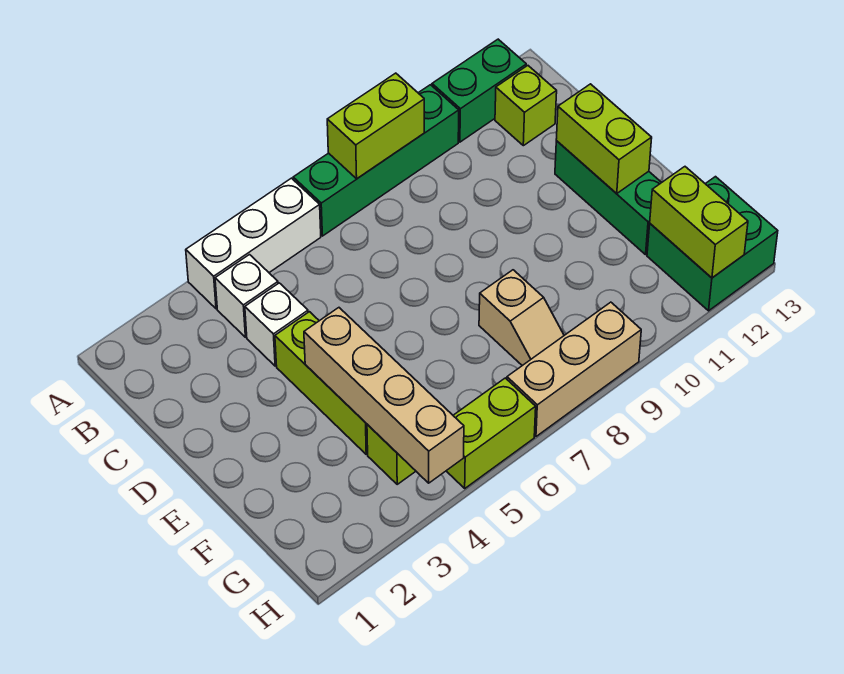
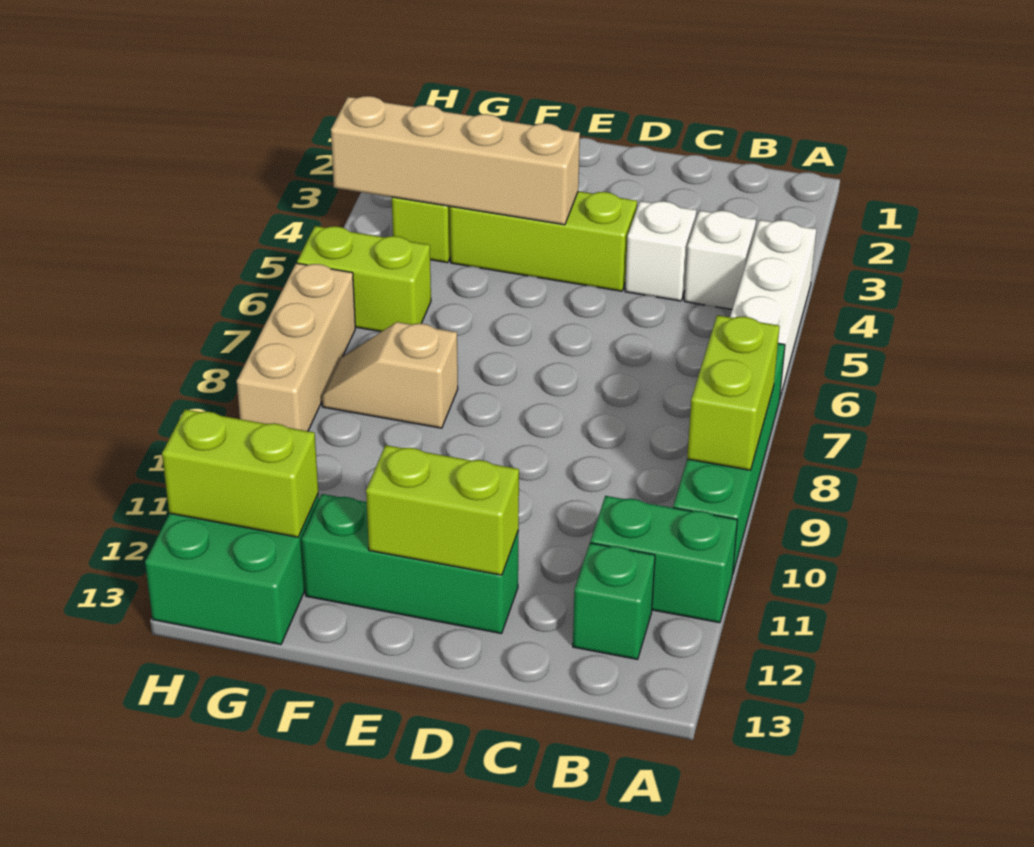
green brick A11:A12 level 1 -> green brick A11:B11 level 1
lime brick B12 level 1 -> green brick B12 level 1
lime brick H5:H6 level 1 -> lime brick G6:H6 level 1

